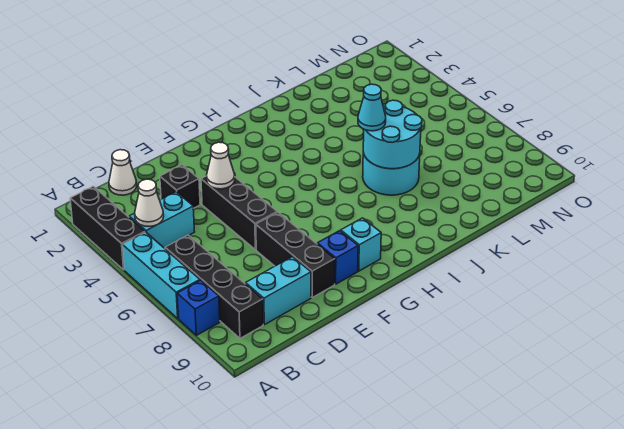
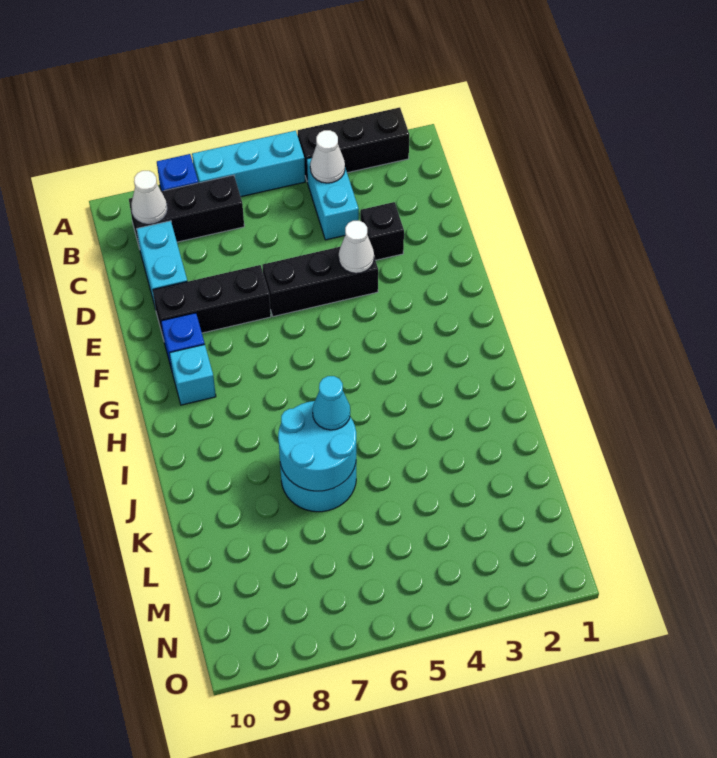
black brick B6:B9 level 1 -> black brick B7:B9 level 1
white cone C1 level 1 -> white cone B9 level 2

